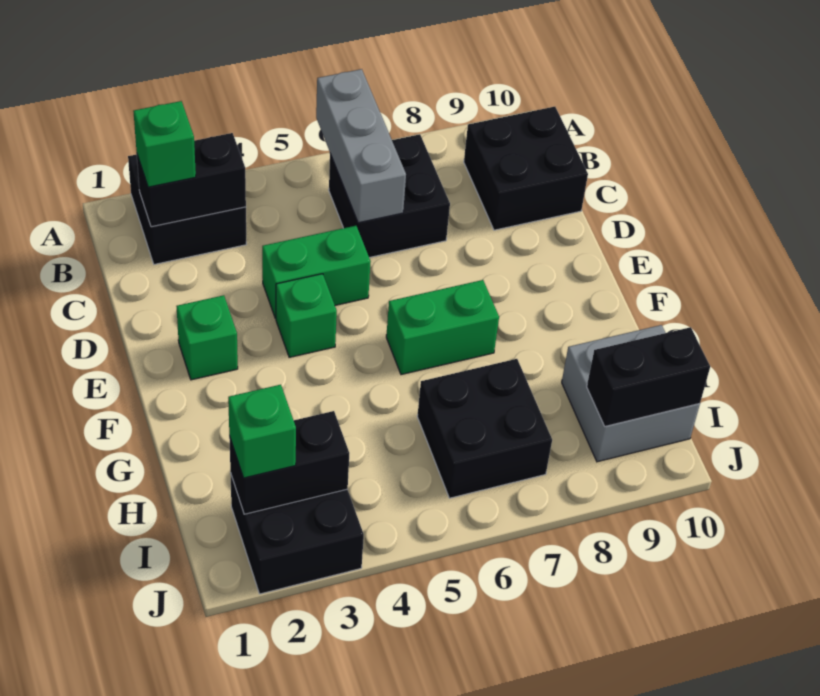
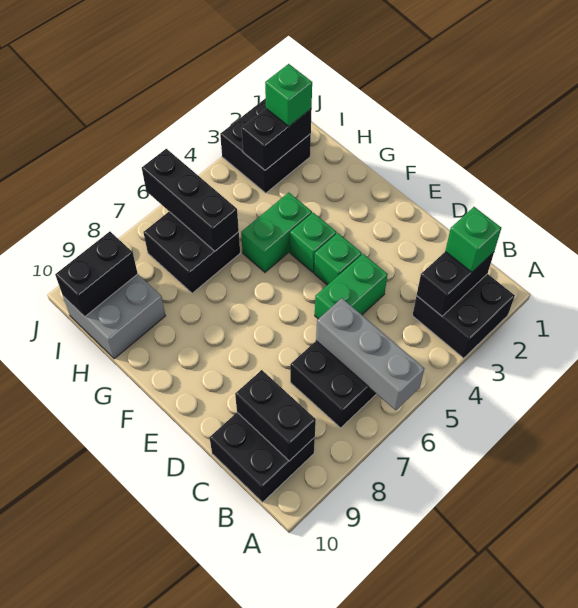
none -> black brick B9:C9 level 2
green brick E2 level 1 -> green brick F4 level 1
green brick F6:F7 level 1 -> green brick G4:G5 level 1
none -> black brick H6:J6 level 2

